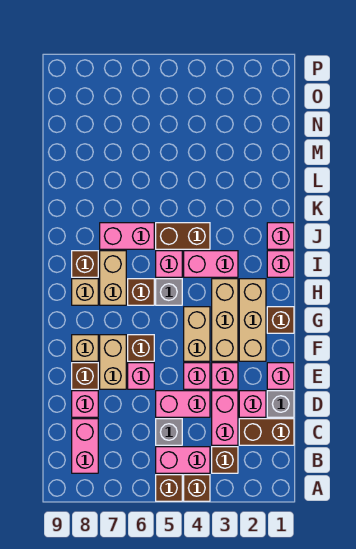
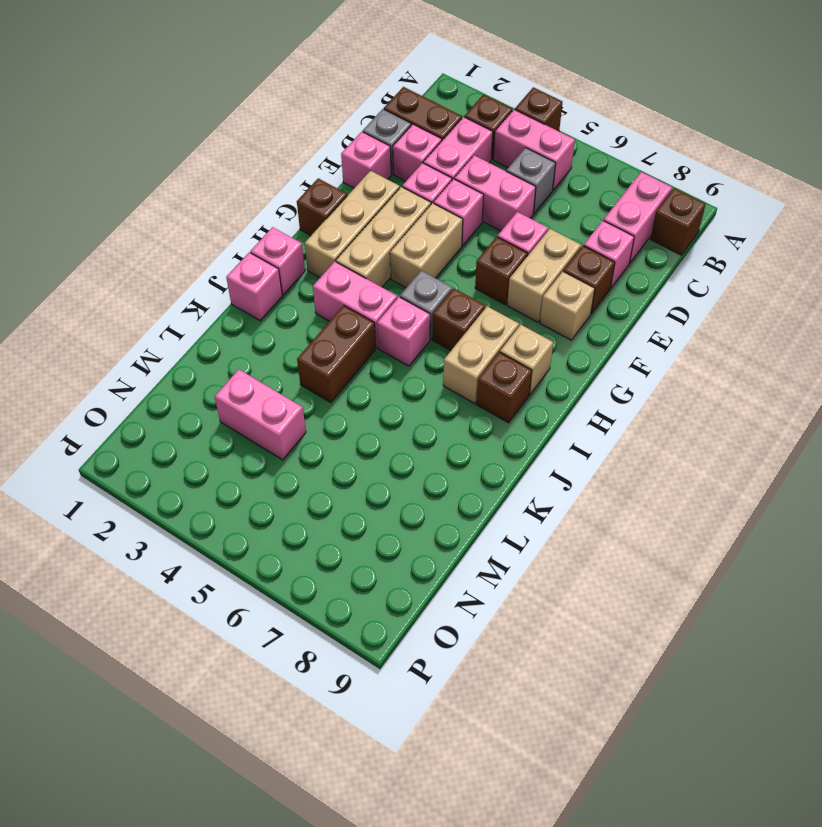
brown brick A5 level 1 -> brown brick B9 level 1
brown brick J4:J5 level 1 -> brown brick J4:K4 level 1
pink brick J6:J7 level 1 -> pink brick M3:M4 level 1

